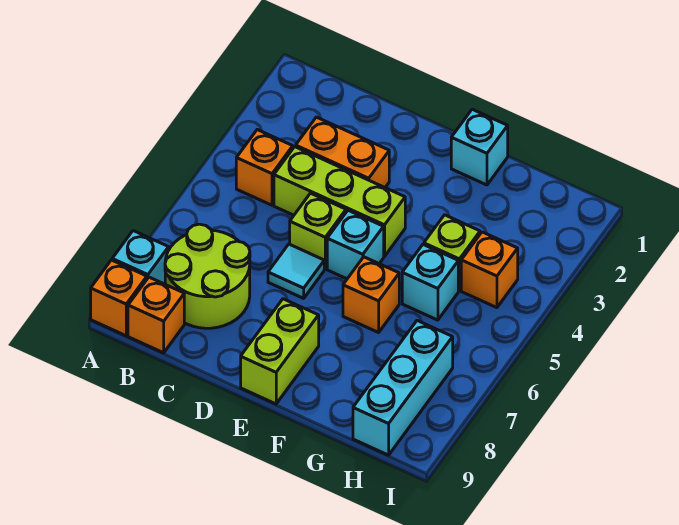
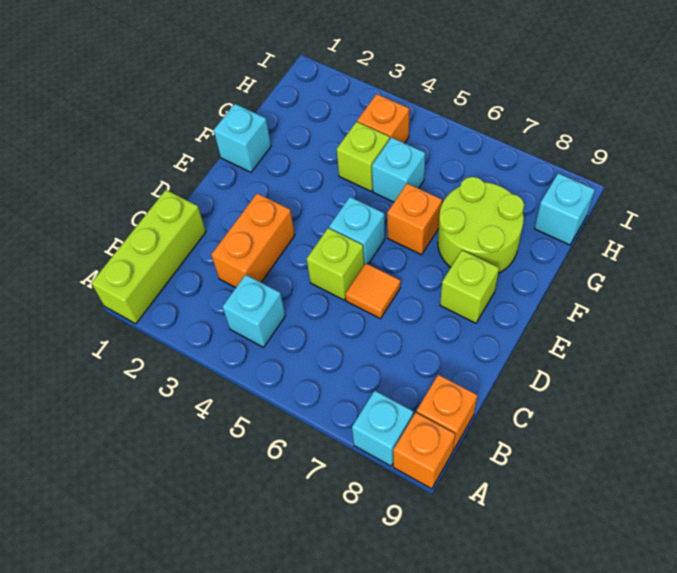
orange brick B4 level 1 -> cyan brick B4 level 1
lime round brick B7:C8 level 1 -> lime round brick F7:G8 level 1
lime brick C4:E4 level 1 -> lime brick A1:C1 level 1
cyan tile D6 level 1 -> orange tile D6 level 1
lime brick E8:E9 level 1 -> lime brick E8 level 1
cyan brick H7:H9 level 1 -> cyan brick H9 level 1

